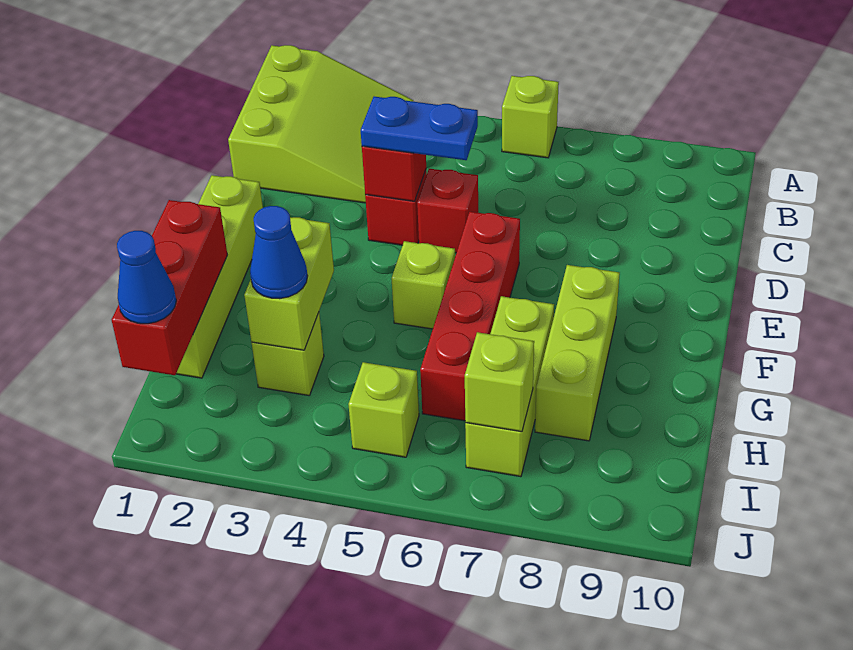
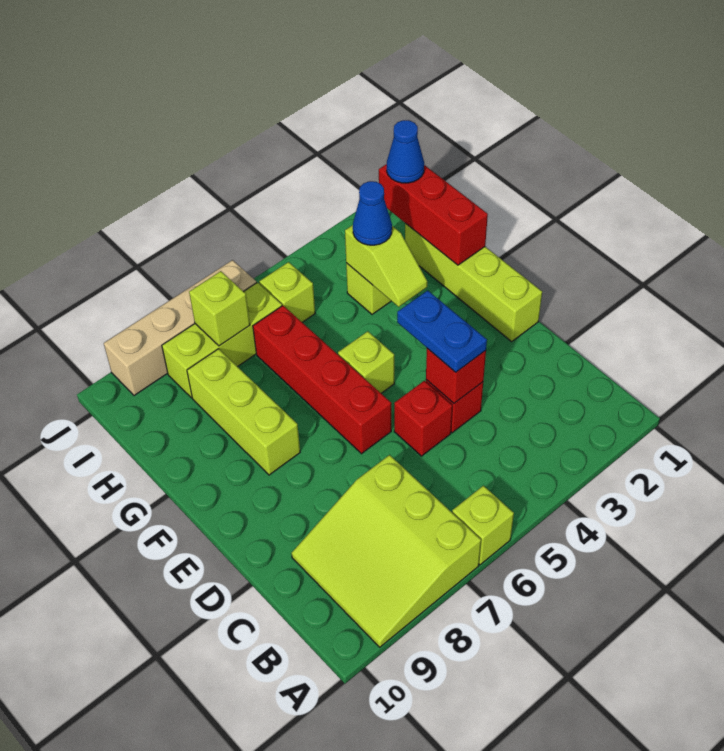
lime slope A1:C3 level 1 top 1 -> lime slope A7:C9 level 1 top 7
blue plate D4:D5 level 3 -> blue plate D4:E4 level 3
lime brick G3:H3 level 2 -> lime slope G3:H3 level 2 top H
lime brick G7:I7 level 1 -> lime brick I6:I8 level 1
none -> tan brick J6:J9 level 1

